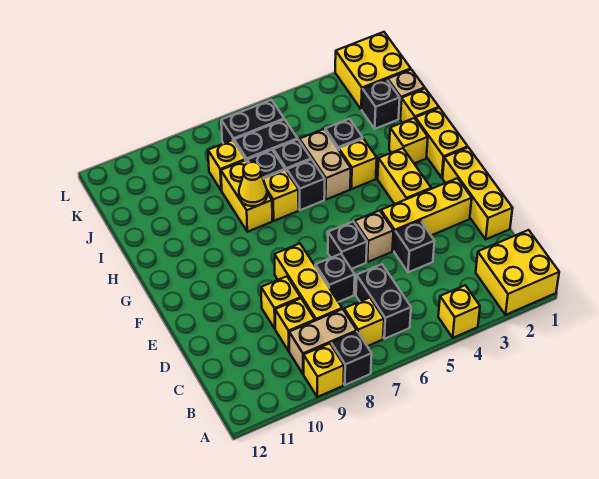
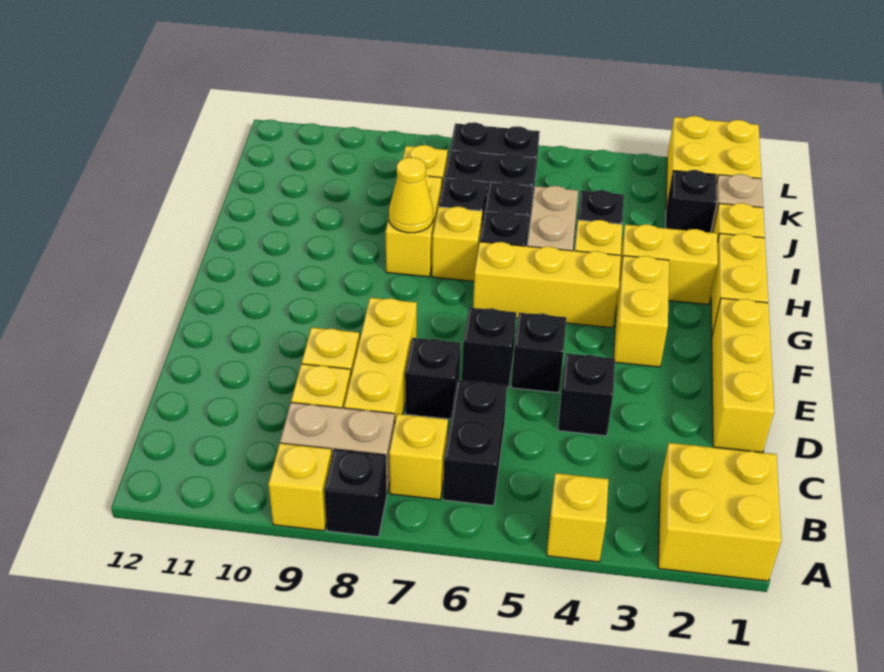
yellow brick E2:E4 level 1 -> yellow brick G4:G6 level 1
tan brick E5 level 1 -> black brick E5 level 1
yellow brick H2 level 1 -> yellow brick H2:H3 level 1

